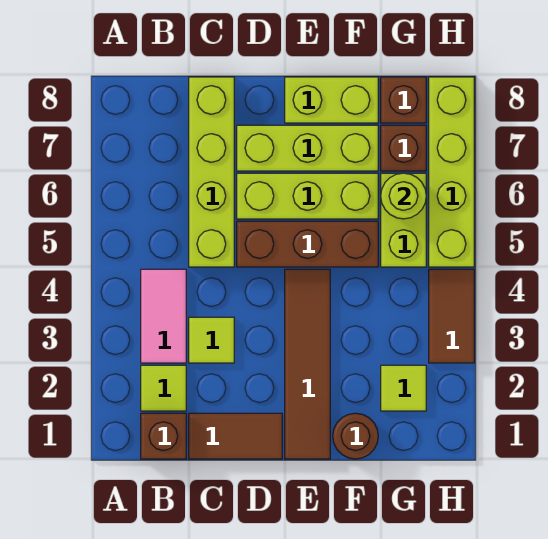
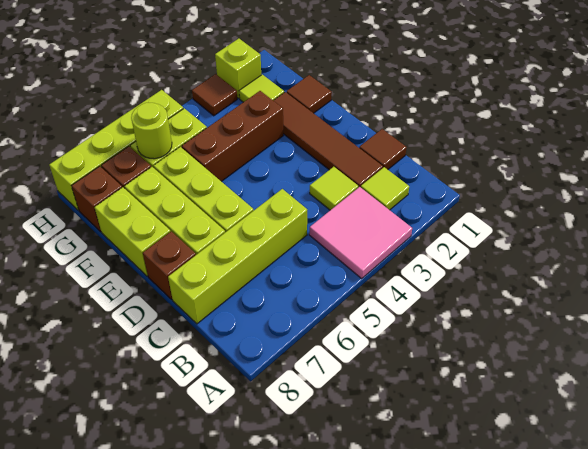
brown brick B1 level 1 -> brown brick D8 level 1
pink tile B3:B4 level 1 -> pink tile A3:B4 level 1
brown tile C1:D1 level 1 -> brown tile C1 level 1
brown brick D5:F5 level 1 -> brown brick F3:F5 level 1
brown tile E1:E4 level 1 -> brown tile C2:F2 level 1
brown round brick F1 level 1 -> brown tile F1 level 1
none -> lime brick H2 level 1
brown tile H3:H4 level 1 -> brown tile H3 level 1

